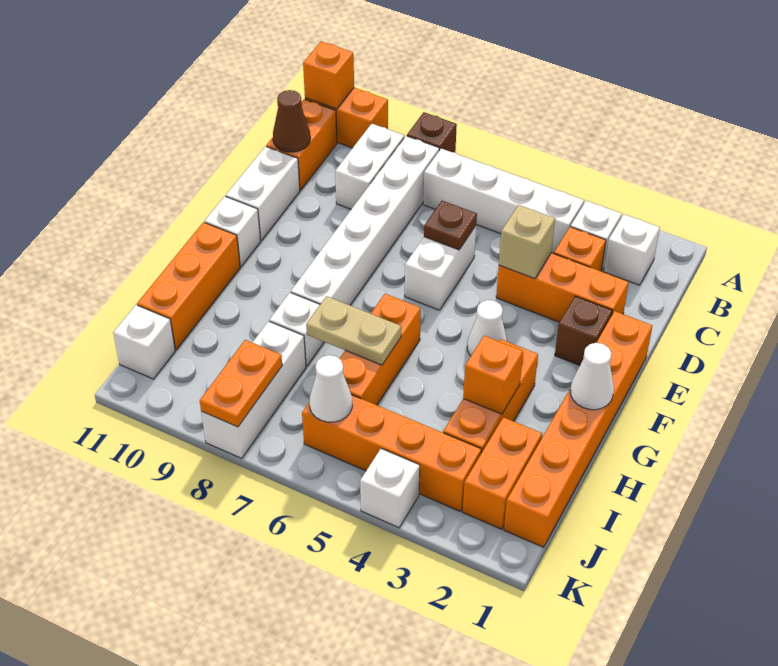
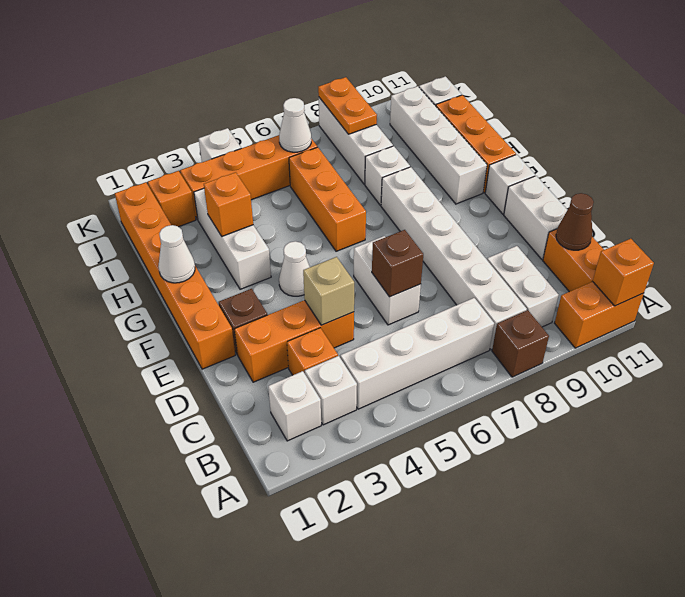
brown plate D6 level 2 -> brown brick D6 level 2
orange brick G3:I3 level 1 -> white brick G3:I3 level 1
none -> white brick G10:J10 level 1
tan plate H6:H7 level 2 -> none
orange brick I2:J2 level 1 -> orange brick J2 level 1

